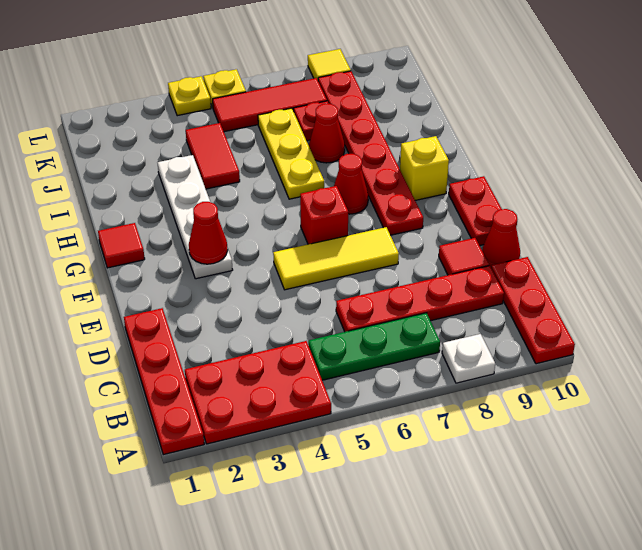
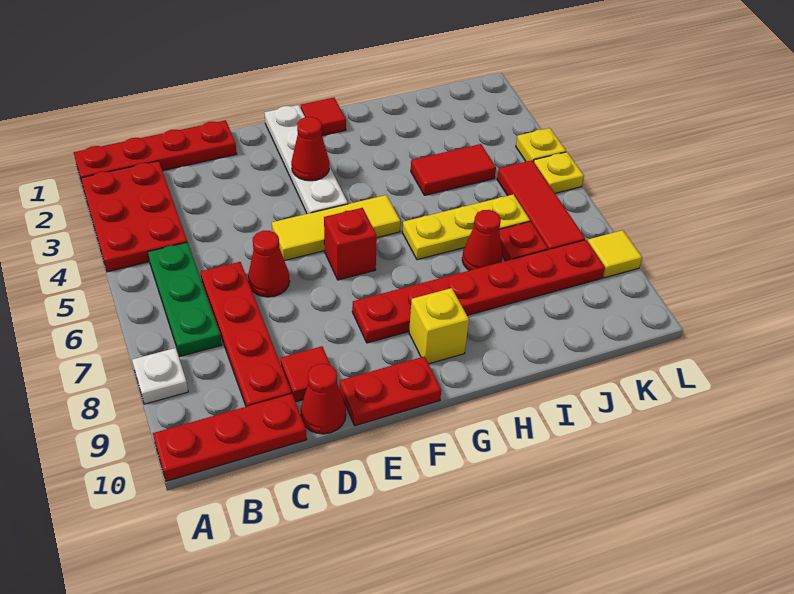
yellow tile E5:E7 level 1 -> yellow tile E5:G5 level 1
white plate F3:I3 level 1 -> white plate F1:F4 level 1
red cone G7 level 1 -> red cone D6 level 1

